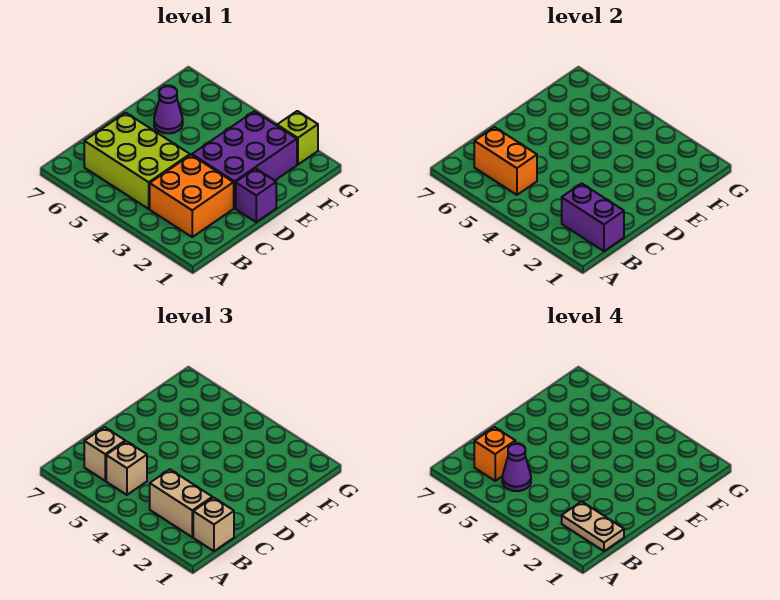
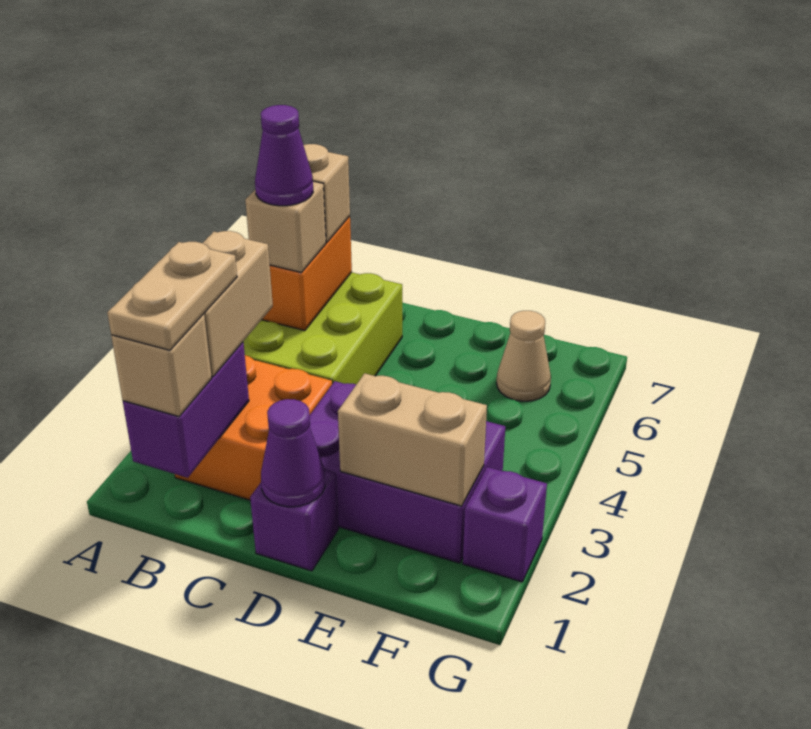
orange brick B6 level 4 -> none
none -> tan brick E2:F2 level 2
purple cone E6 level 1 -> purple cone D1 level 2
none -> tan cone F6 level 1
lime brick G2 level 1 -> purple brick G2 level 1

